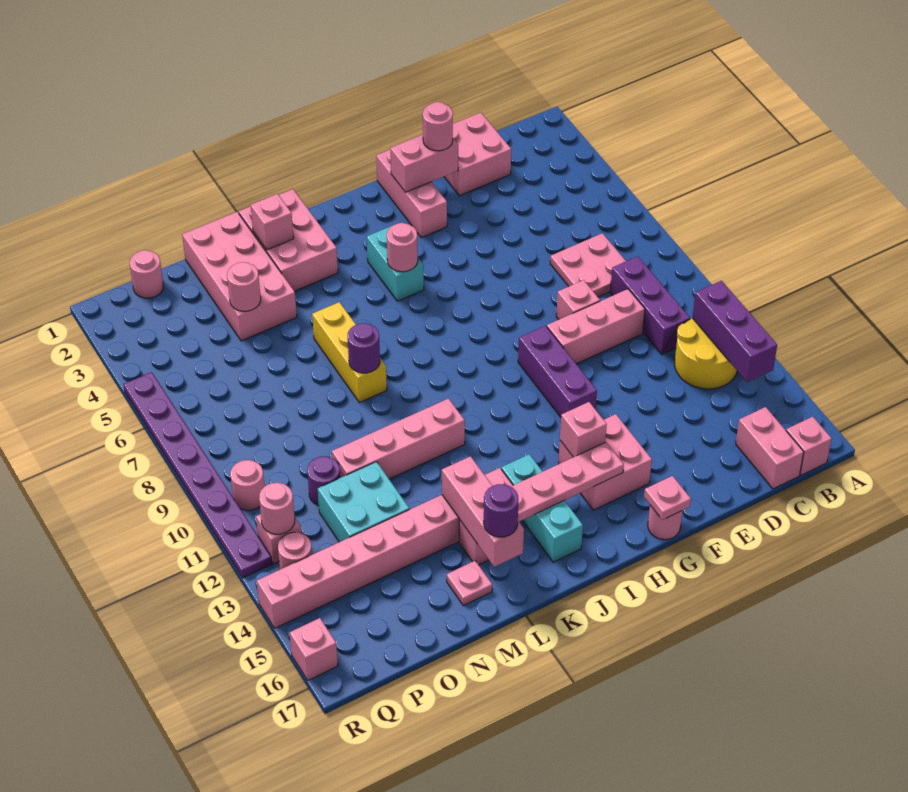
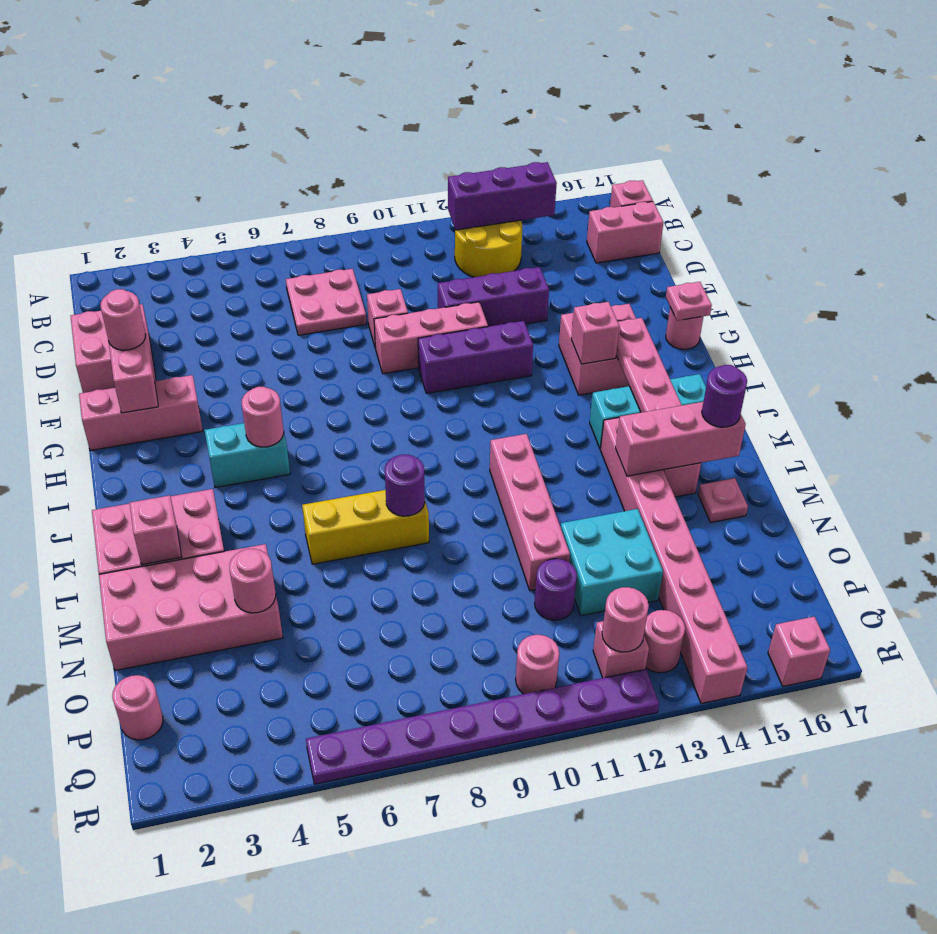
purple brick C9:C11 level 1 -> purple brick E11:E13 level 1
pink brick D10:F10 level 1 -> pink brick F9:F11 level 1

